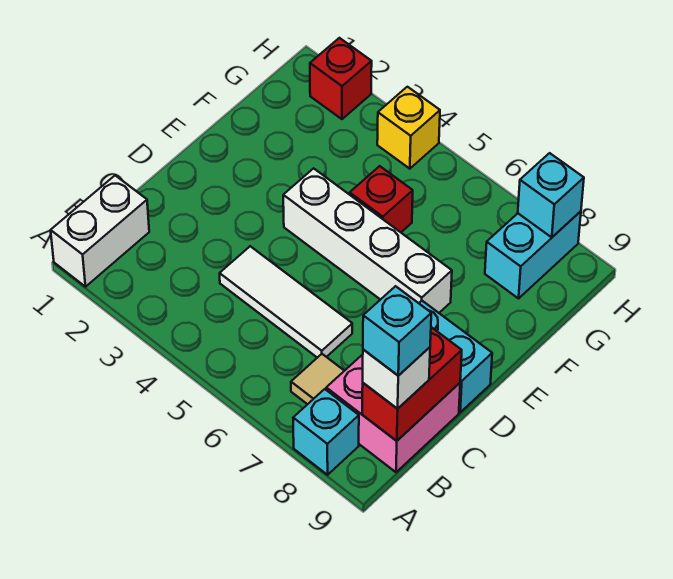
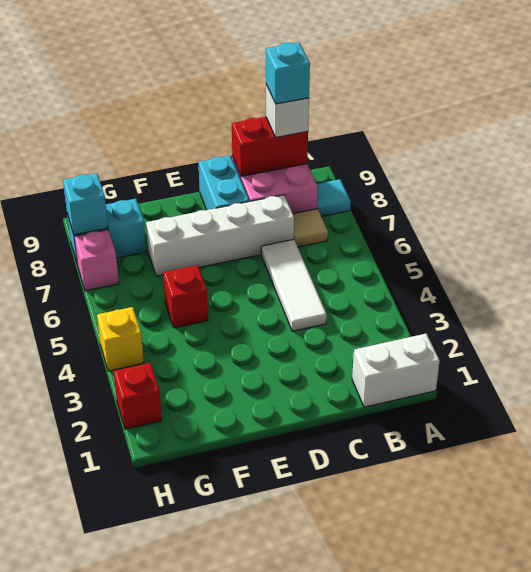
cyan brick A8 level 1 -> cyan tile A8 level 1
white brick E4:E7 level 1 -> white brick C7:F7 level 1
none -> pink brick H7 level 1

